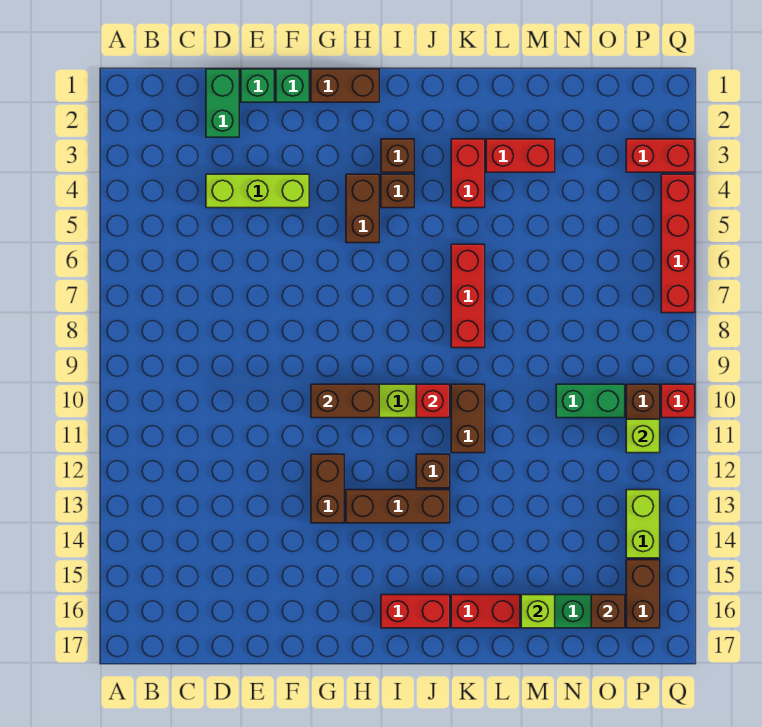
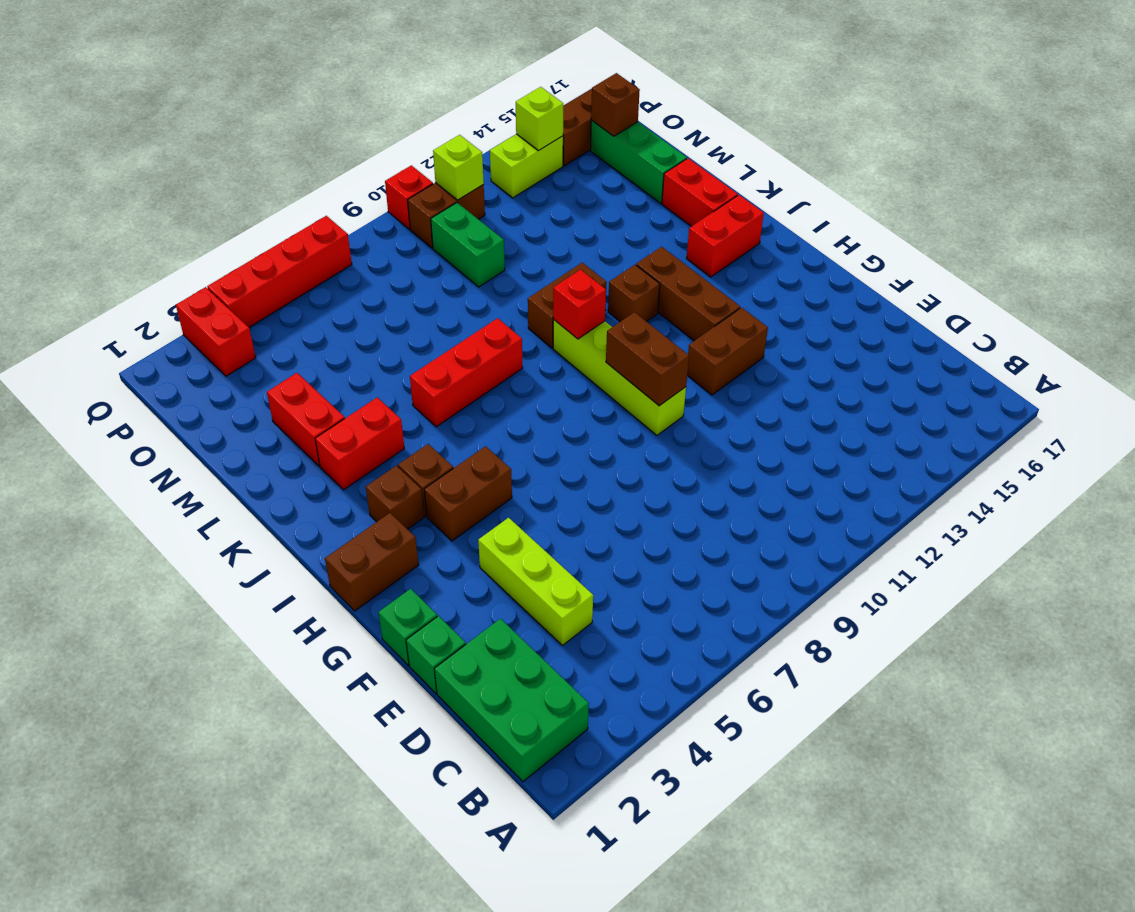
green brick D1:D2 level 1 -> green brick B1:D2 level 1
brown brick G1:H1 level 1 -> brown brick H1:H2 level 1
red brick I16:J16 level 1 -> red brick J15:J16 level 1
lime brick M16 level 2 -> lime brick P14 level 2

